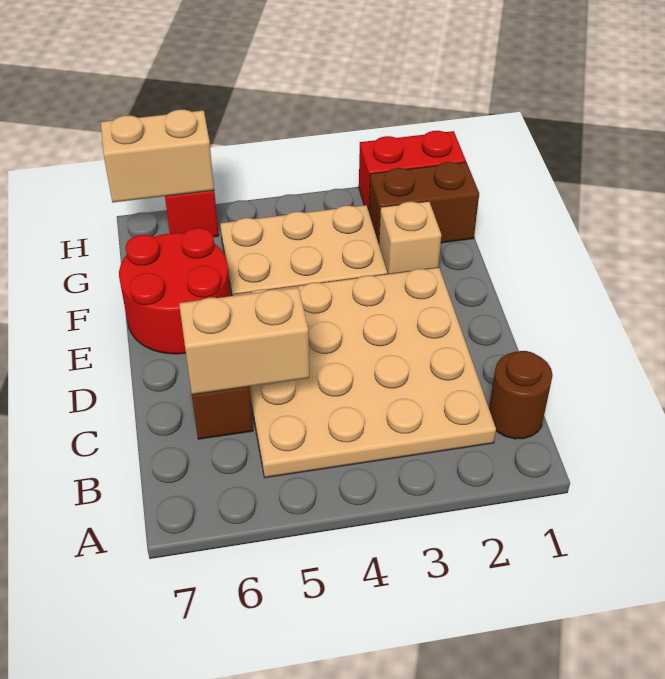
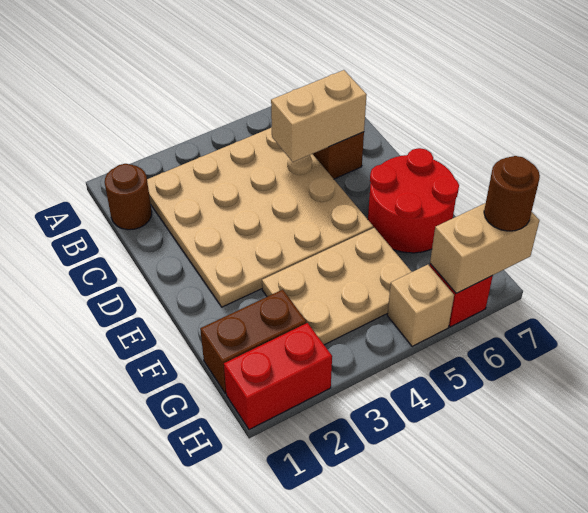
tan brick F2 level 1 -> tan brick H5 level 1
none -> brown round brick H7 level 3

